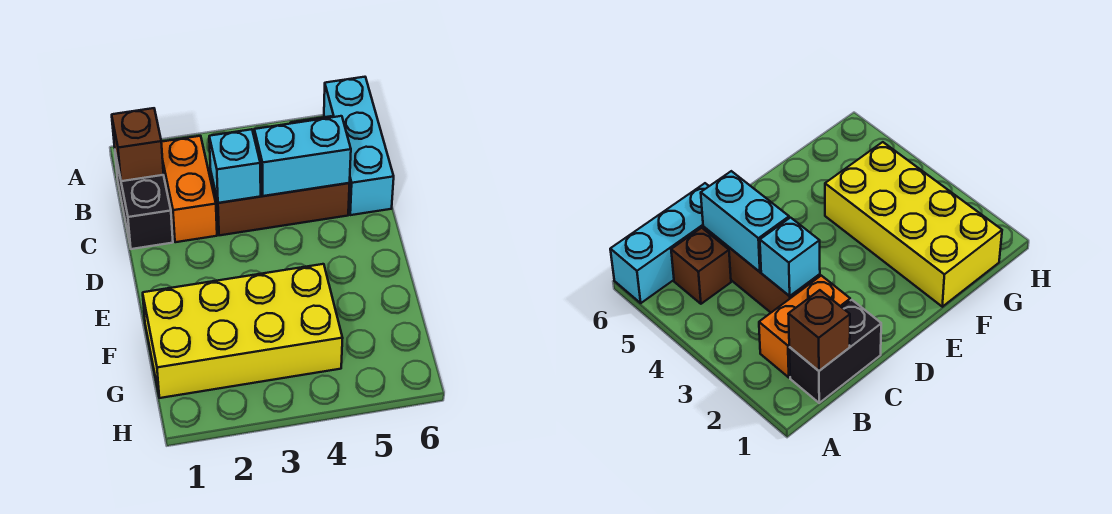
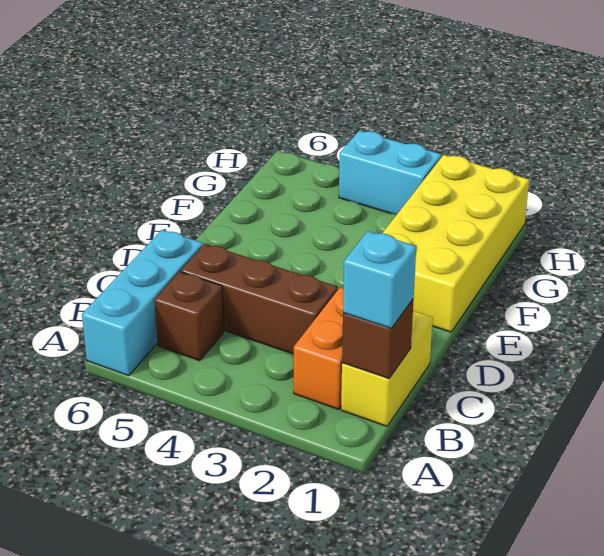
black brick B1:C1 level 1 -> yellow brick B1:C1 level 1
cyan brick C3 level 2 -> cyan brick B1 level 3
cyan brick C4:C5 level 2 -> cyan brick H3:H4 level 1
yellow brick F1:G4 level 1 -> yellow brick E1:H2 level 1

